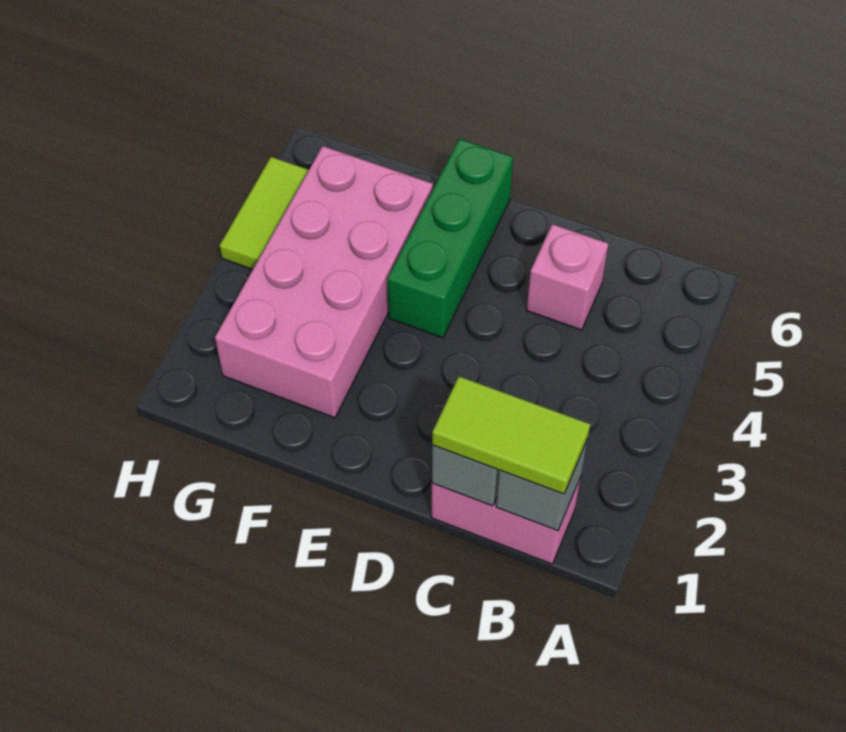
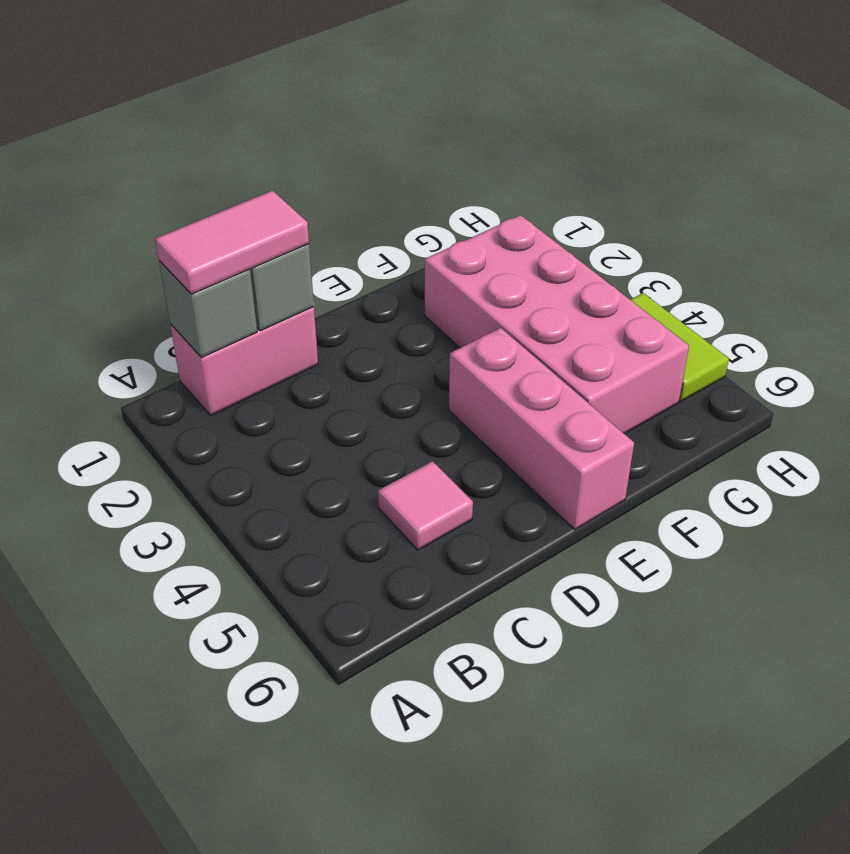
lime tile B1:C1 level 3 -> pink tile B1:C1 level 3
pink brick C5 level 1 -> pink tile C5 level 1
green brick E4:E6 level 1 -> pink brick E4:E6 level 1

